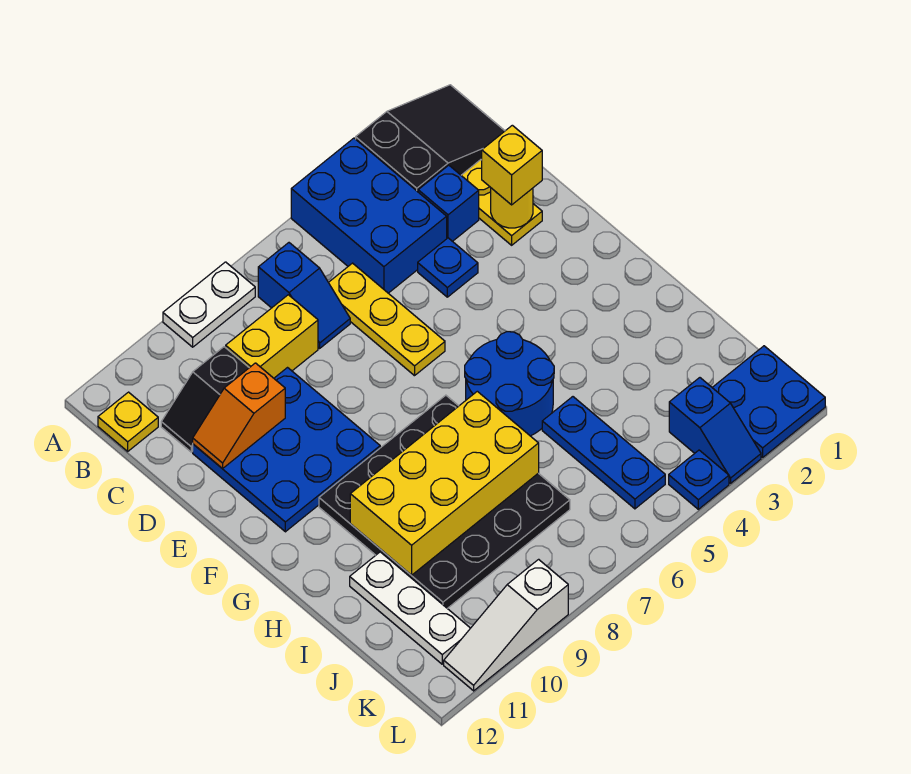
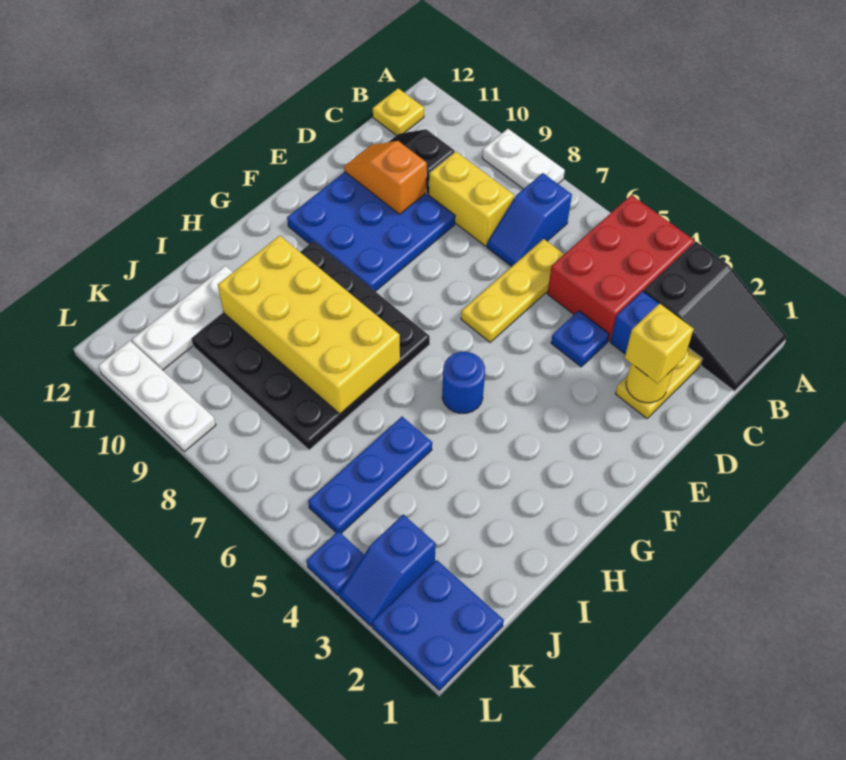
blue brick A4:C5 level 1 -> red brick A4:C5 level 1
blue round brick G5:H6 level 1 -> blue round brick G5 level 1
white slope L9:L11 level 1 top 9 -> white plate L9:L11 level 1

